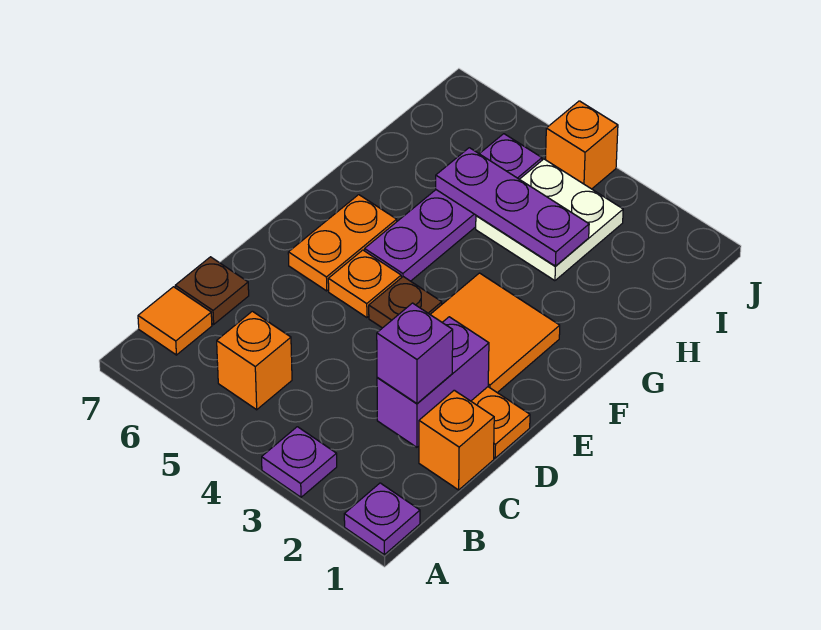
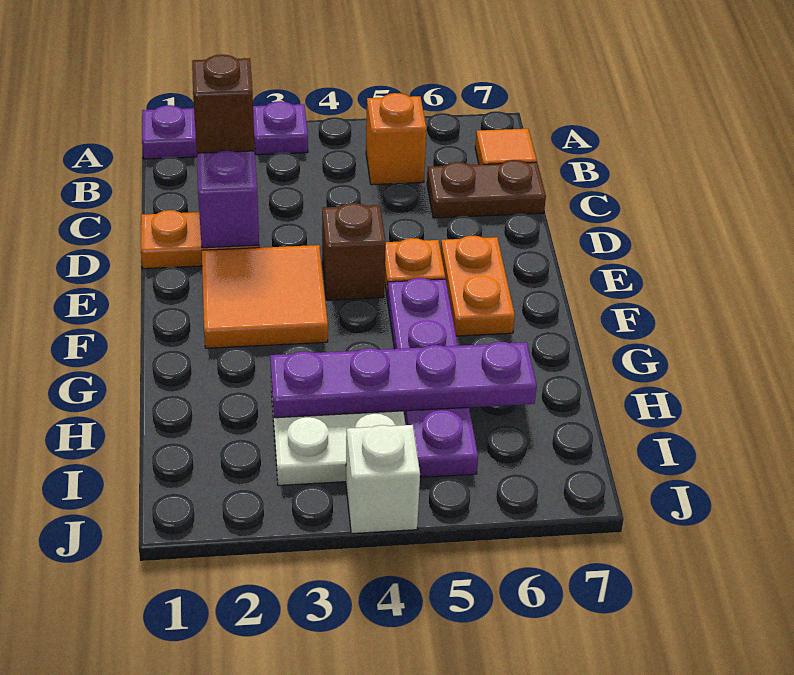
orange brick C1 level 1 -> none
purple brick C2 level 3 -> brown brick C2 level 3
brown plate C7 level 1 -> brown plate C6:C7 level 1
brown plate E4 level 1 -> brown brick E4 level 1
purple plate H3:H5 level 2 -> purple plate H3:H6 level 2
orange brick J4 level 1 -> white brick J4 level 1

